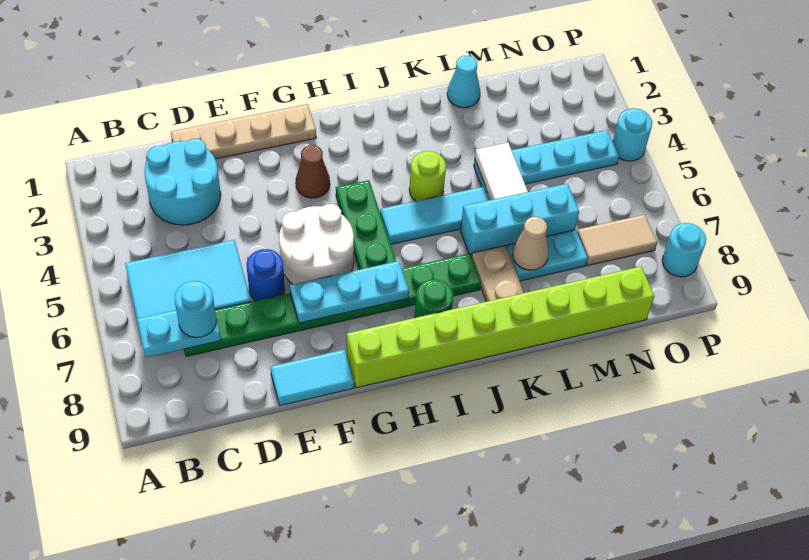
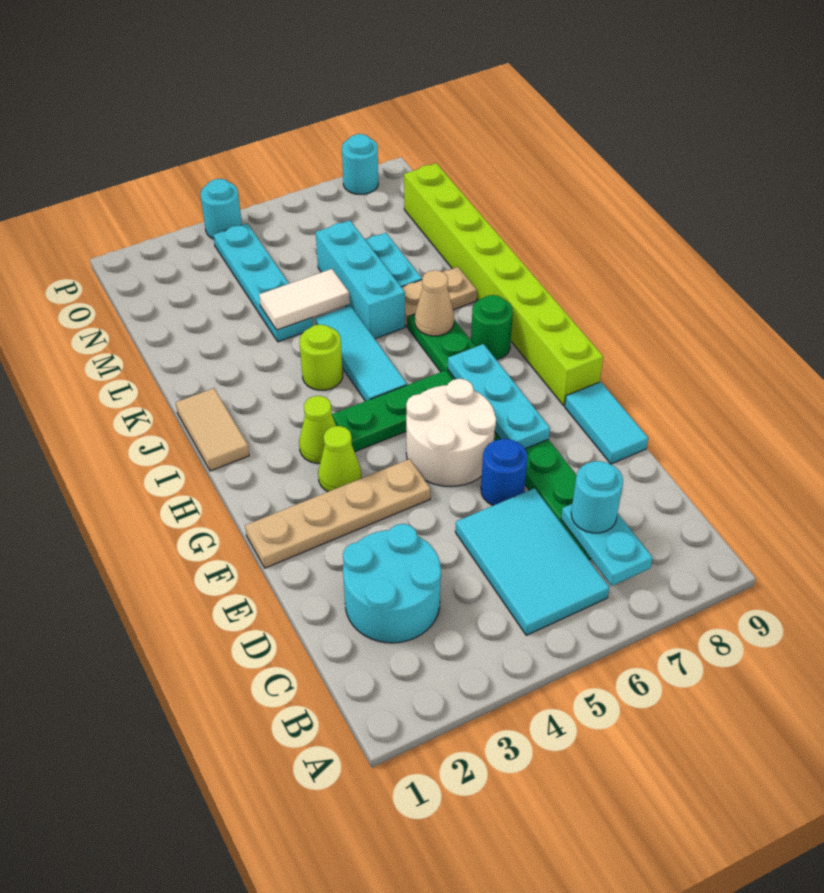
tan plate D1:G1 level 1 -> tan plate F1:F4 level 1
brown cone G3 level 1 -> lime cone G3 level 1
none -> lime cone H3 level 1
cyan cone L1 level 1 -> none
tan cone L7 level 2 -> tan cone J7 level 2
tan tile N7:O7 level 1 -> tan tile I1:J1 level 1

